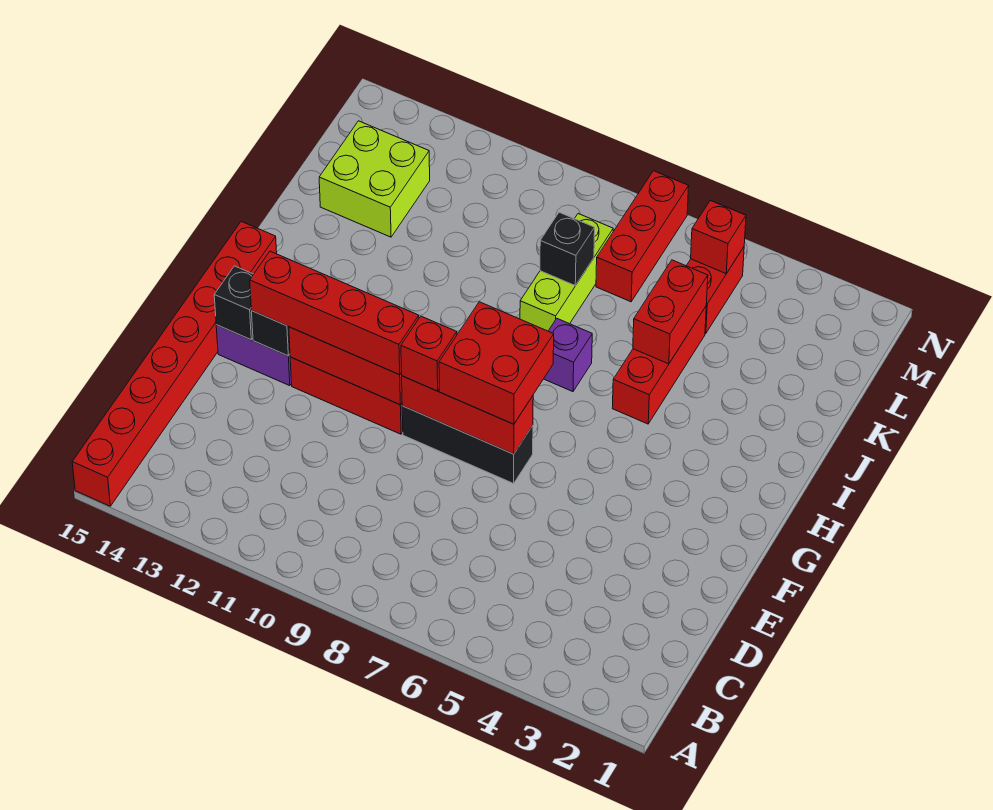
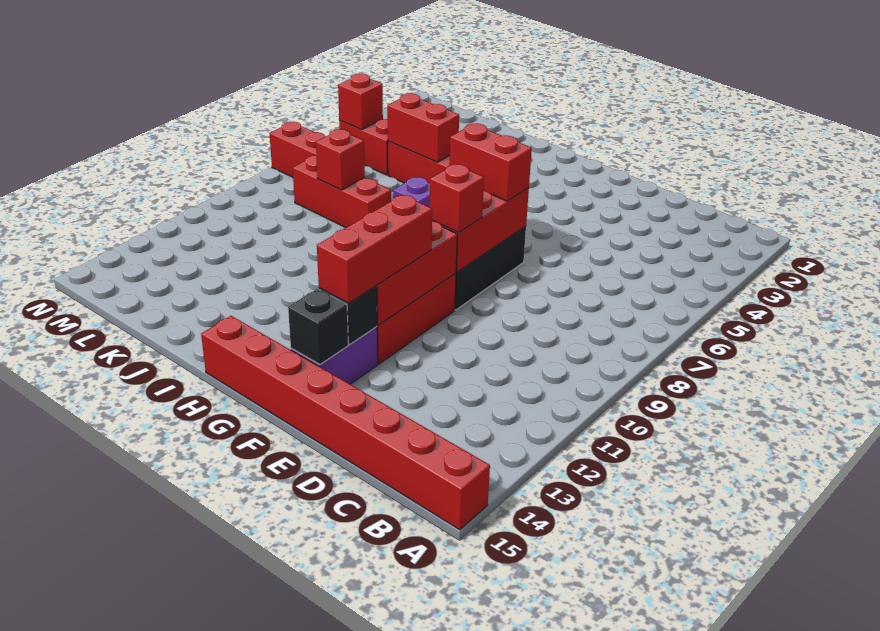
red brick F7:G8 level 3 -> red brick F7:G7 level 3
red brick F10:F13 level 3 -> red brick F11:F13 level 3
lime brick J8:L8 level 1 -> red brick J8:L8 level 1
black brick K8 level 2 -> red brick K8 level 2
lime brick K13:L14 level 1 -> none

